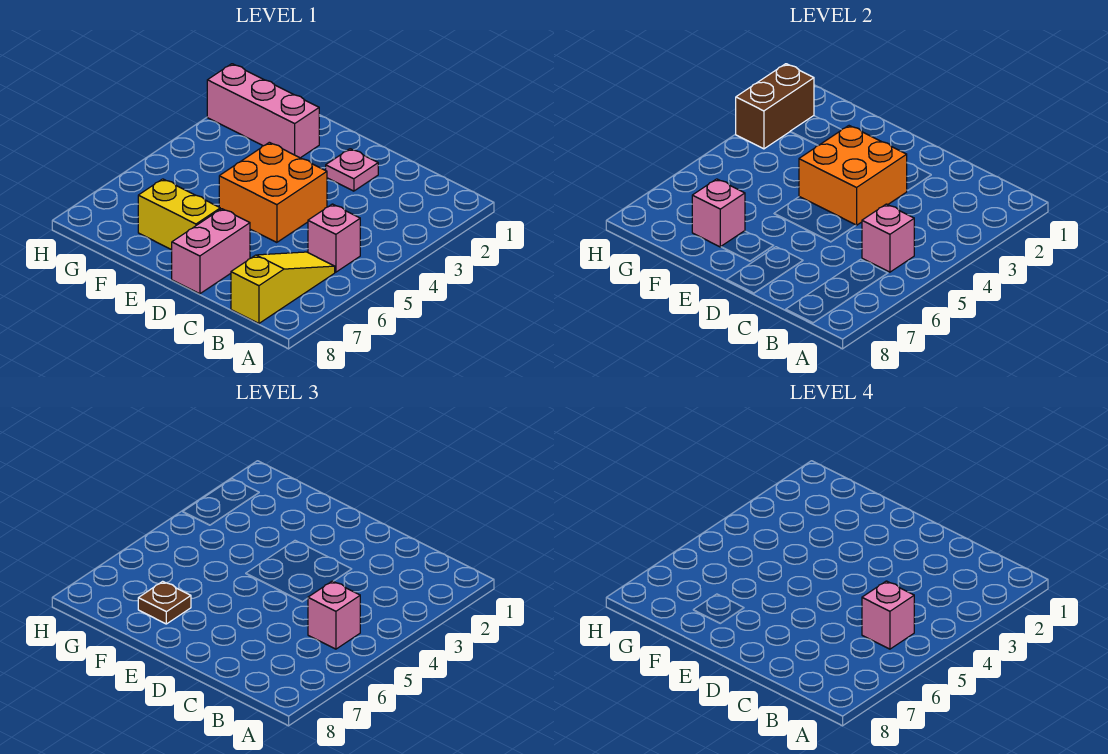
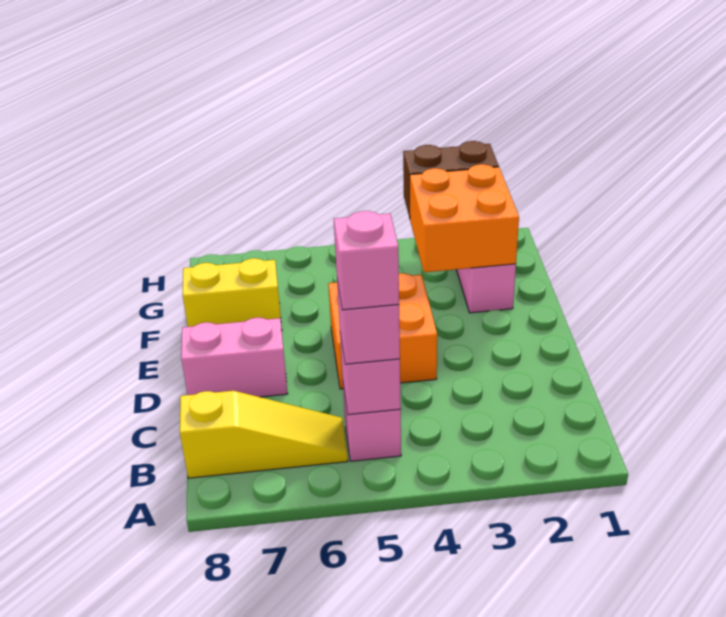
pink plate D2 level 1 -> none
orange brick D3:E4 level 2 -> orange brick F2:G3 level 2
yellow brick E7:F7 level 1 -> yellow brick F7:F8 level 1
pink brick F7 level 2 -> none
brown plate F7 level 3 -> none

